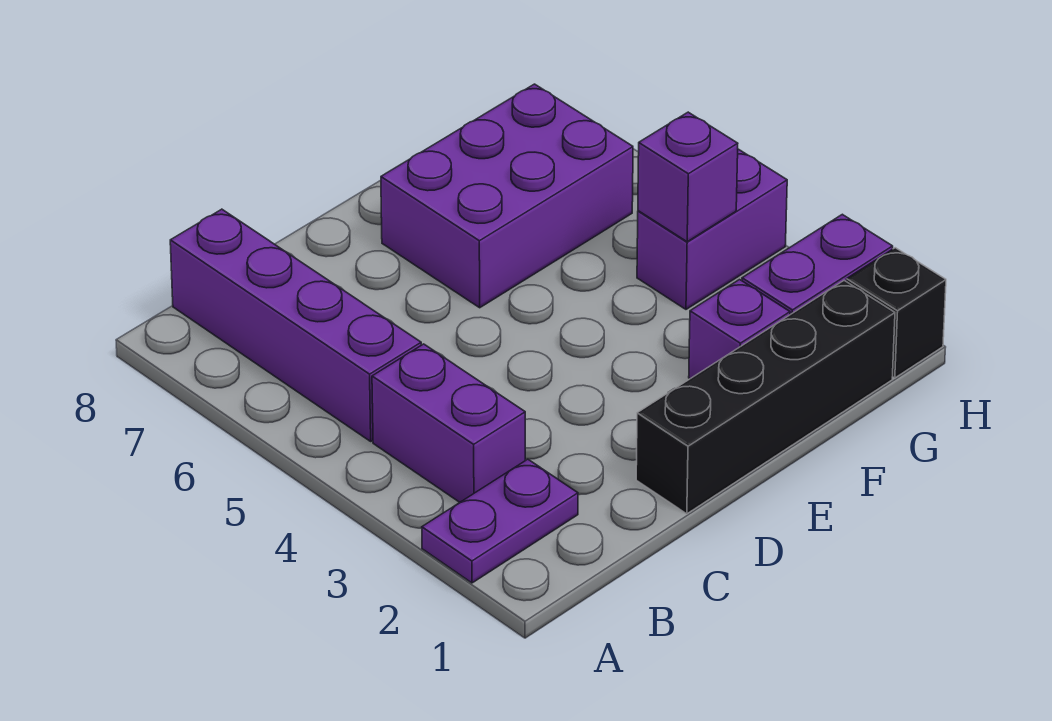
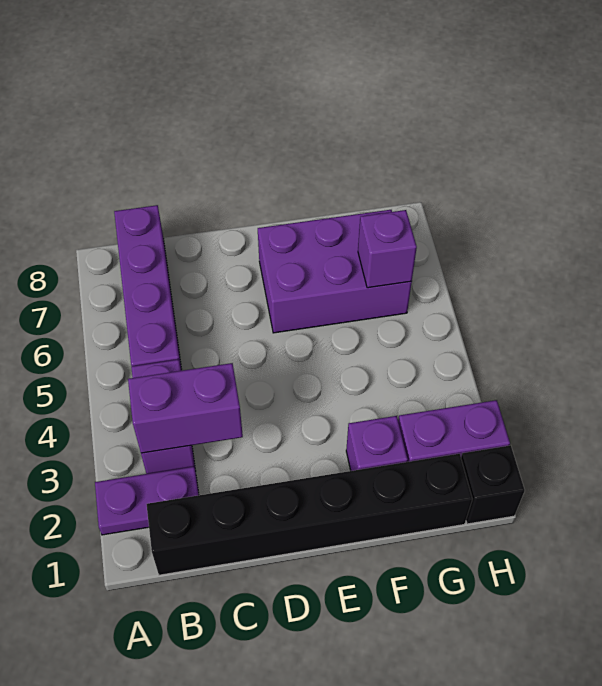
black brick D1:G1 level 1 -> black brick B1:G1 level 1
purple brick G4:H4 level 1 -> purple brick B3:C3 level 2
purple brick G4 level 2 -> purple brick G6 level 2

